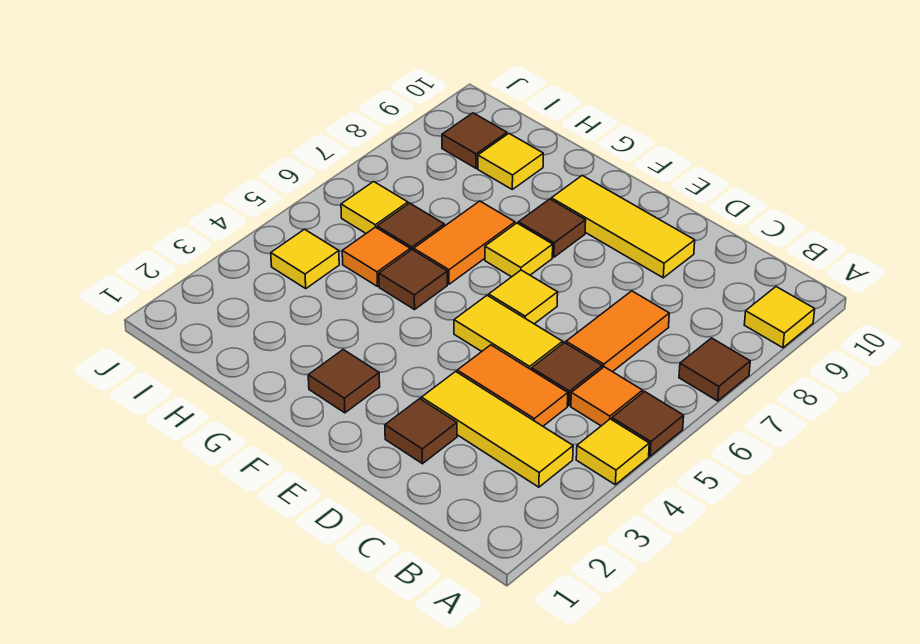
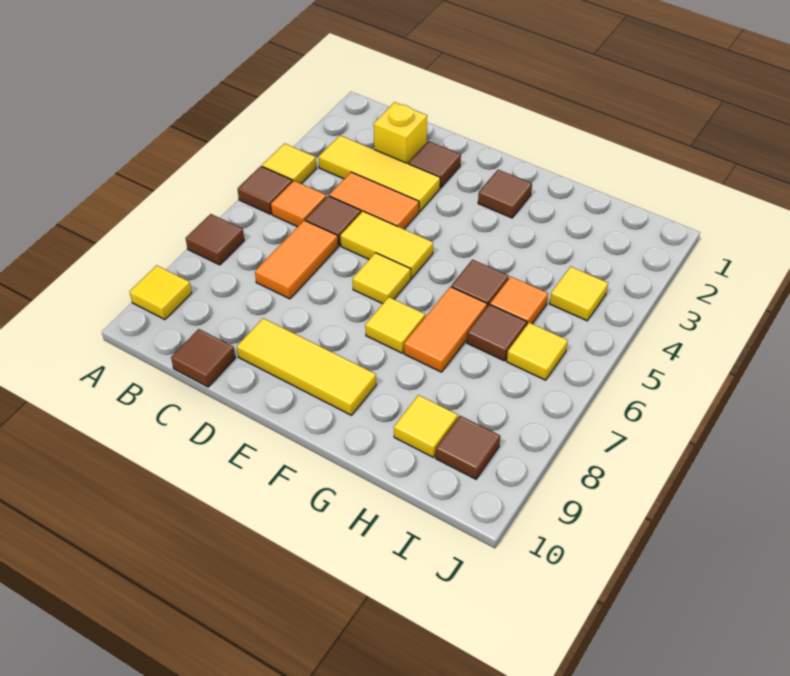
none -> yellow brick C2 level 1
brown tile F8 level 1 -> brown tile C10 level 1

